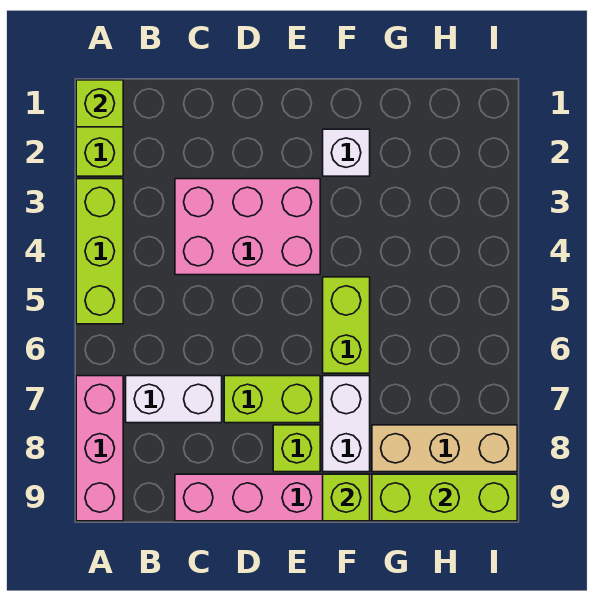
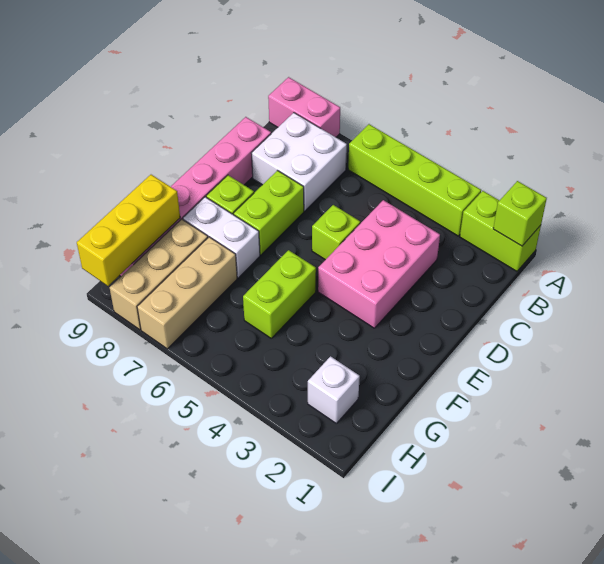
lime brick A3:A5 level 1 -> lime brick A3:A6 level 1
pink brick A7:A9 level 1 -> pink brick A8:A9 level 1
white brick B7:C7 level 1 -> white brick B7:C8 level 1
white brick F2 level 1 -> white brick H2 level 1
lime brick F5:F6 level 1 -> lime brick F5:G5 level 1
lime brick F9 level 2 -> lime brick D5 level 1
none -> tan brick G7:I7 level 1
lime brick G9:I9 level 2 -> yellow brick G9:I9 level 2

